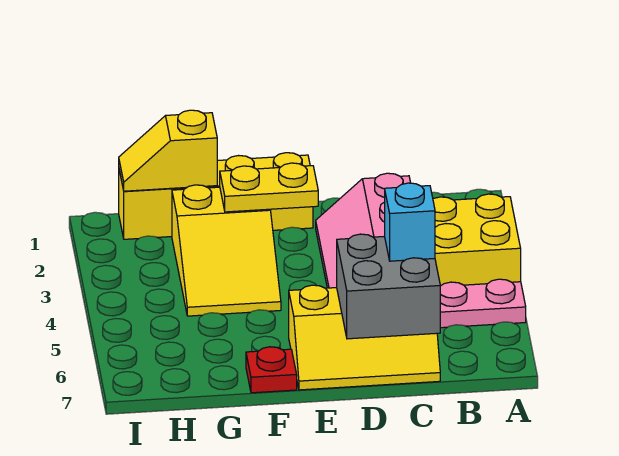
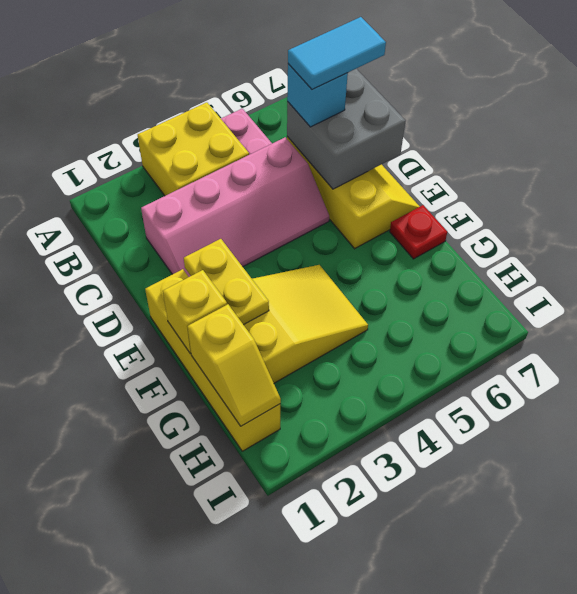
none -> cyan tile C6:C7 level 4
none -> yellow brick F1 level 2

